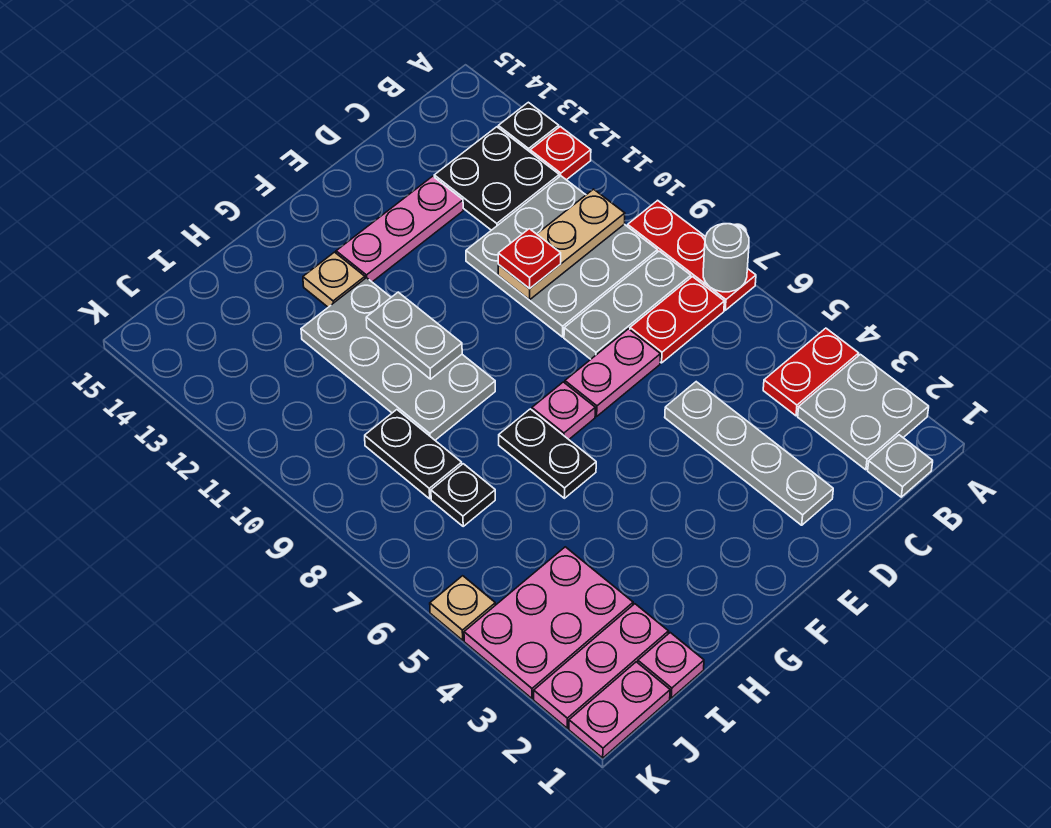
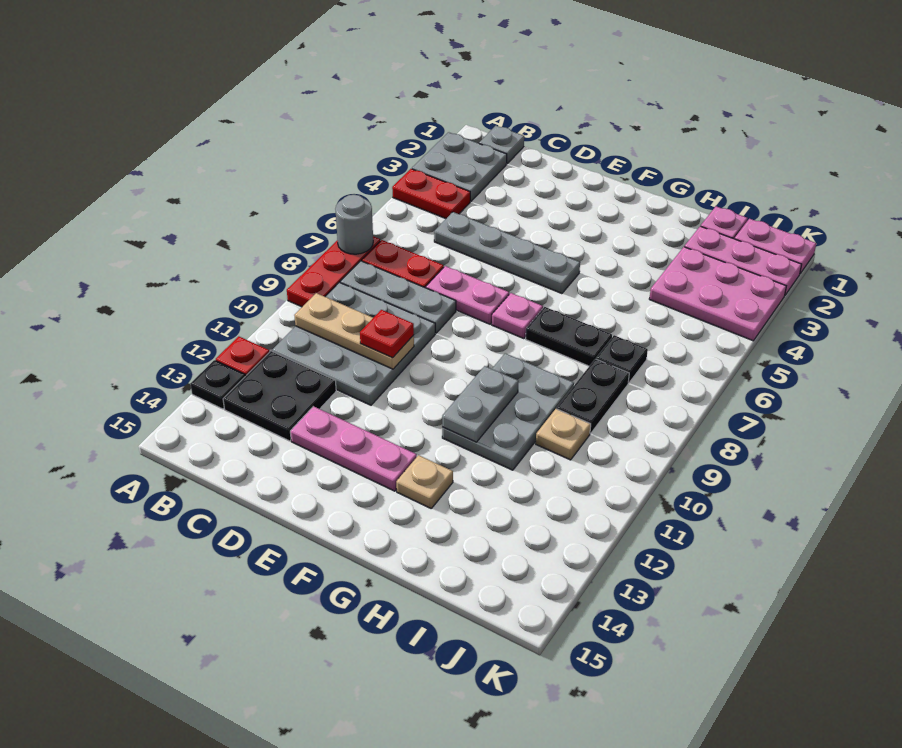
grey plate D2:D5 level 1 -> grey plate C5:F5 level 1
black plate G6:G7 level 1 -> black plate G7:H7 level 1
grey plate G9:H12 level 1 -> grey plate G9:H11 level 1
tan plate K5 level 1 -> tan plate I10 level 1

